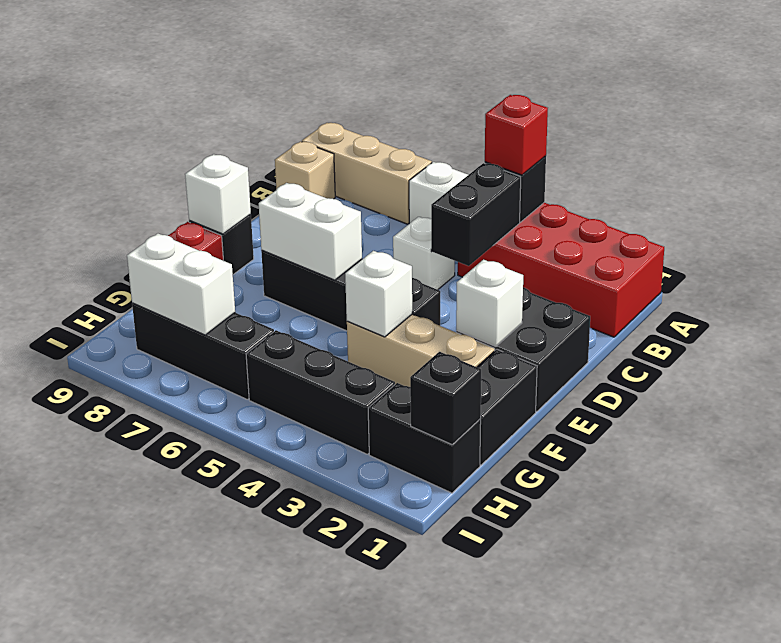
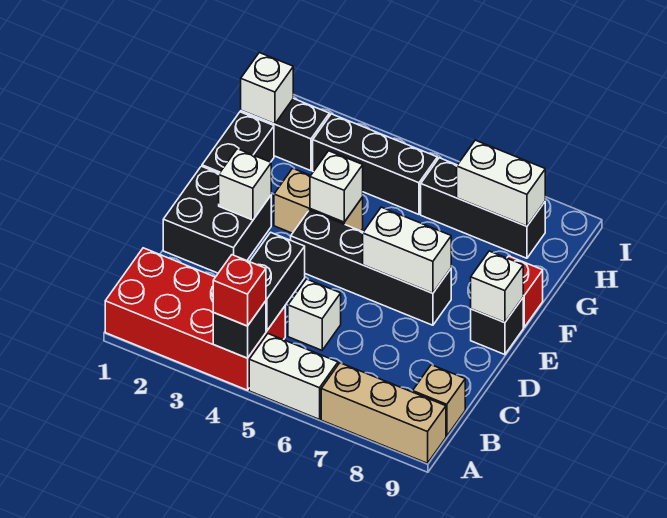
tan brick F2:F4 level 1 -> tan brick F3:F4 level 1
black brick H1 level 2 -> white brick H1 level 2

